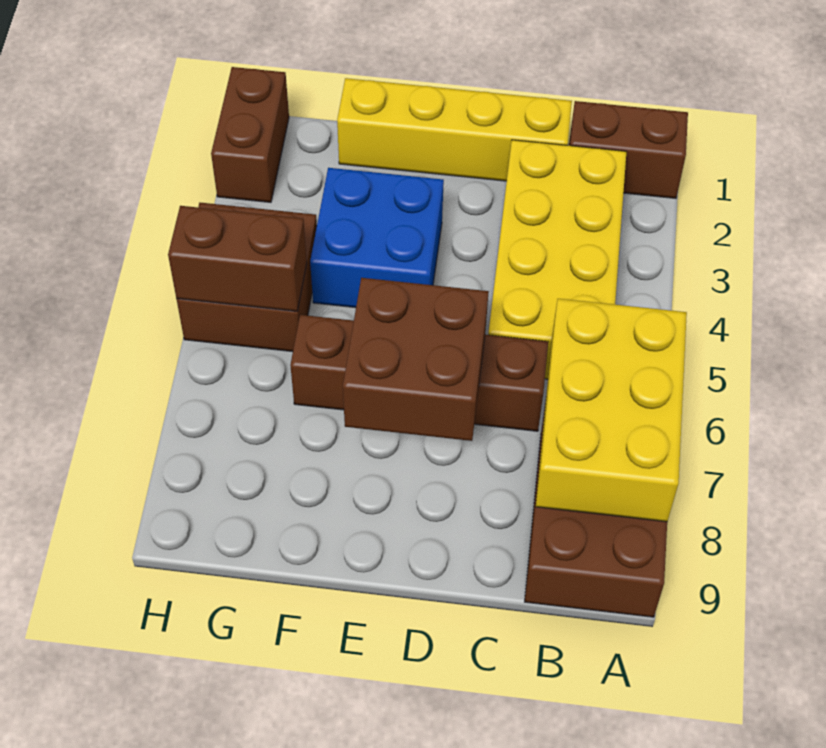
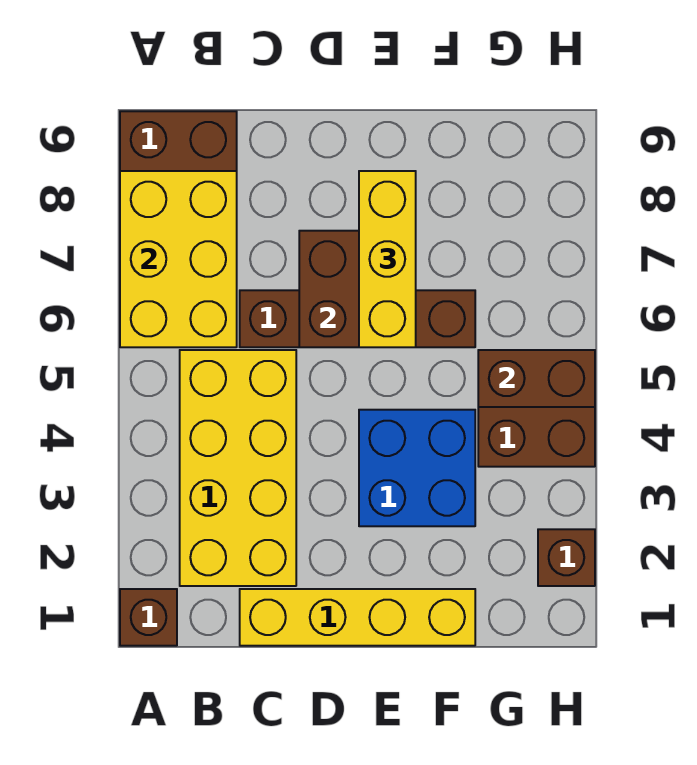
brown brick A1:B1 level 1 -> brown brick A1 level 1
none -> yellow brick E6:E8 level 3
brown brick H1:H2 level 1 -> brown brick H2 level 1

